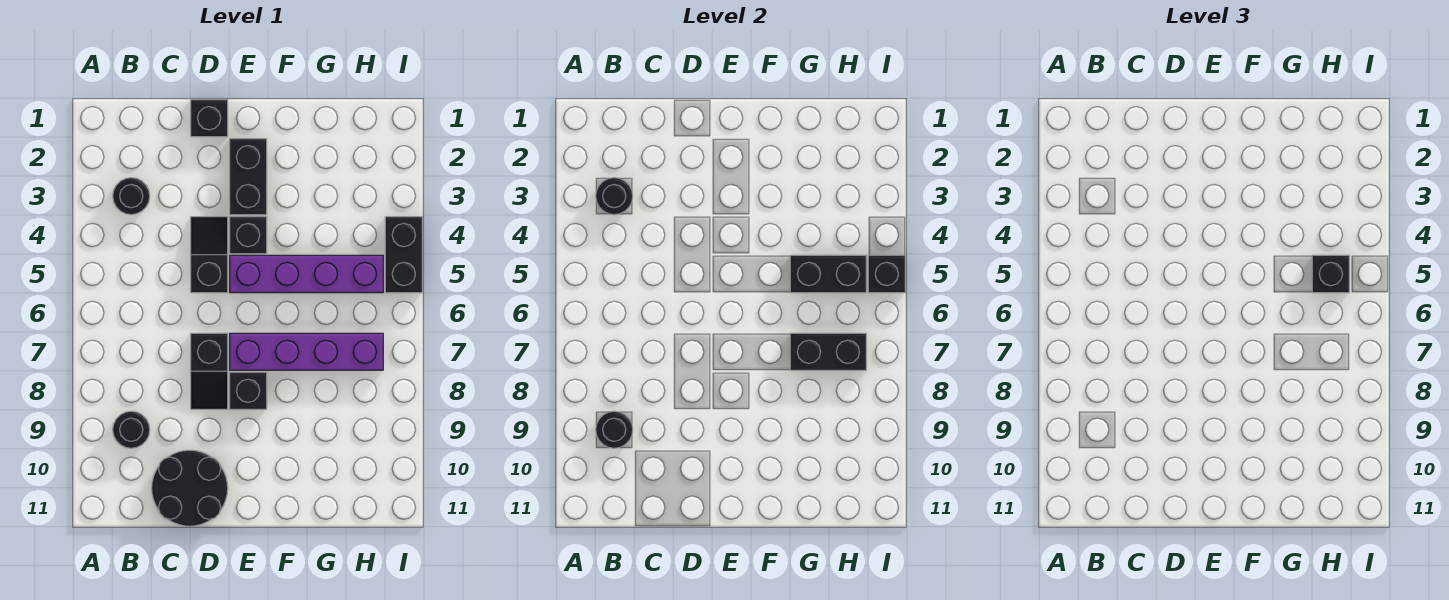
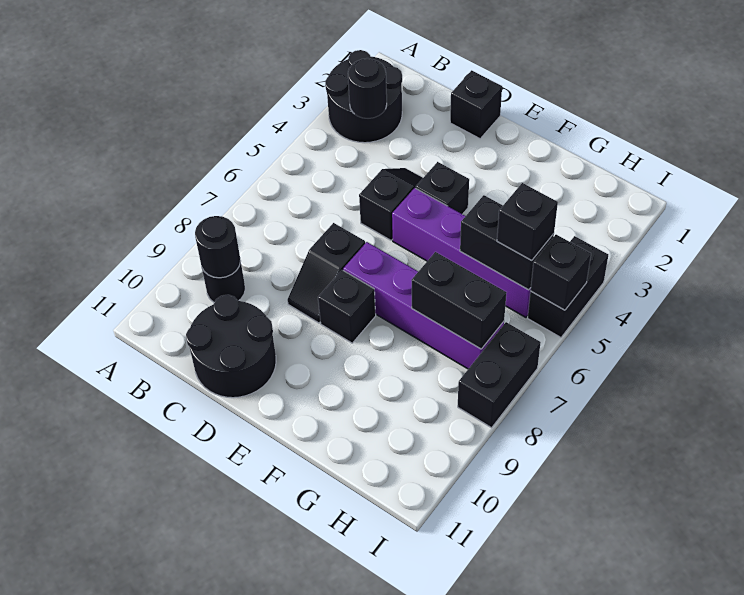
black round brick B3 level 1 -> black round brick A2:B3 level 1
black brick E2:E3 level 1 -> black brick I7:I8 level 1

